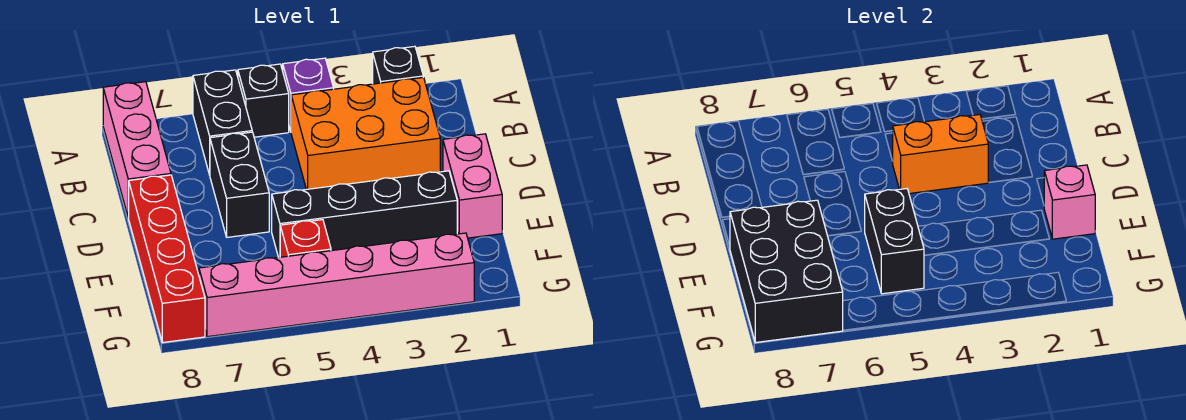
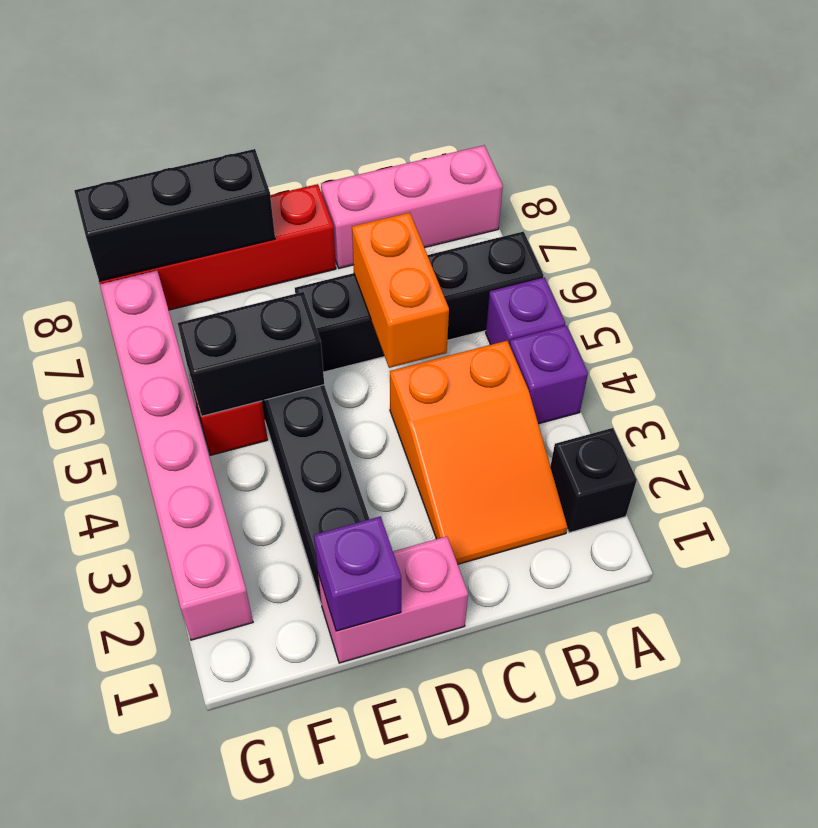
black brick A5 level 1 -> purple brick A5 level 1
orange brick B2:C4 level 1 -> orange slope B2:C4 level 1 top 4
orange brick C3:C4 level 2 -> orange brick C5:C6 level 2
pink brick E1 level 2 -> purple brick E1 level 2
black brick E7:G8 level 2 -> black brick E8:G8 level 2

